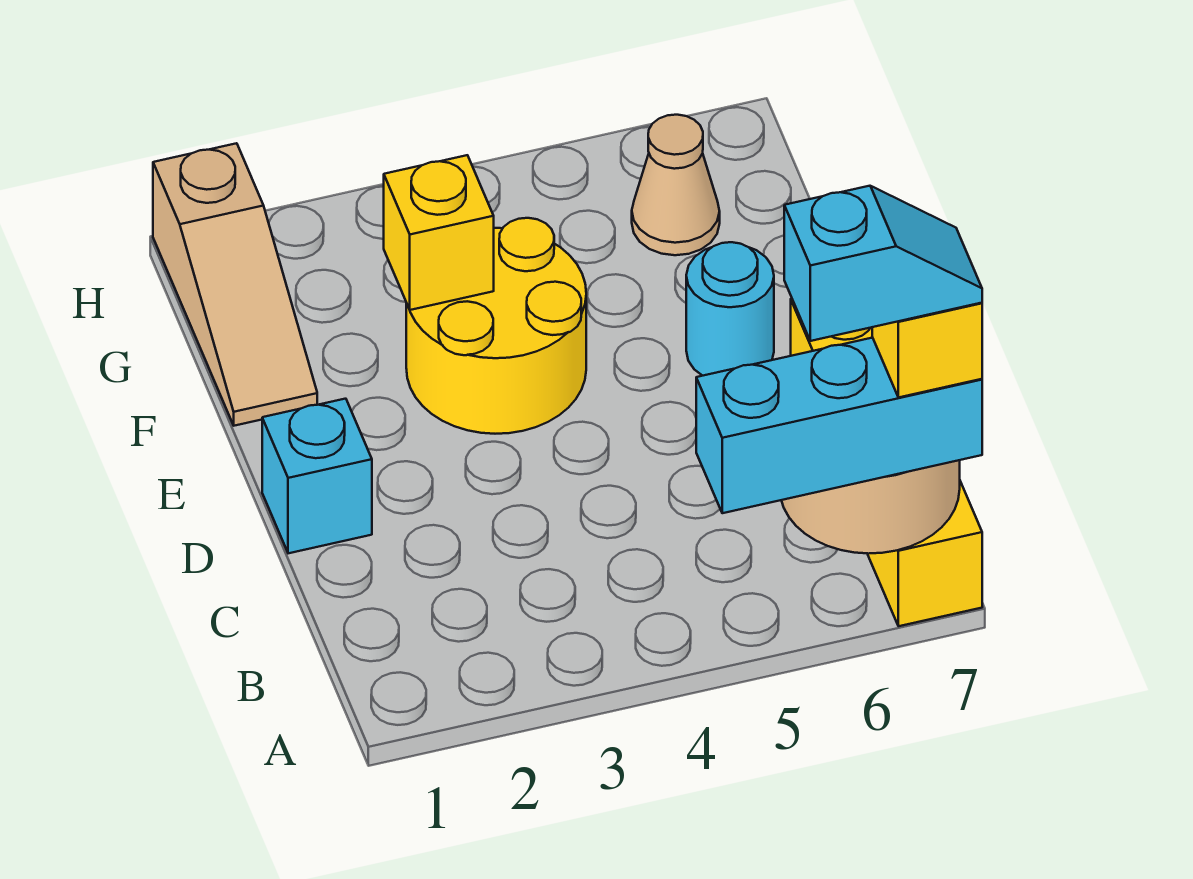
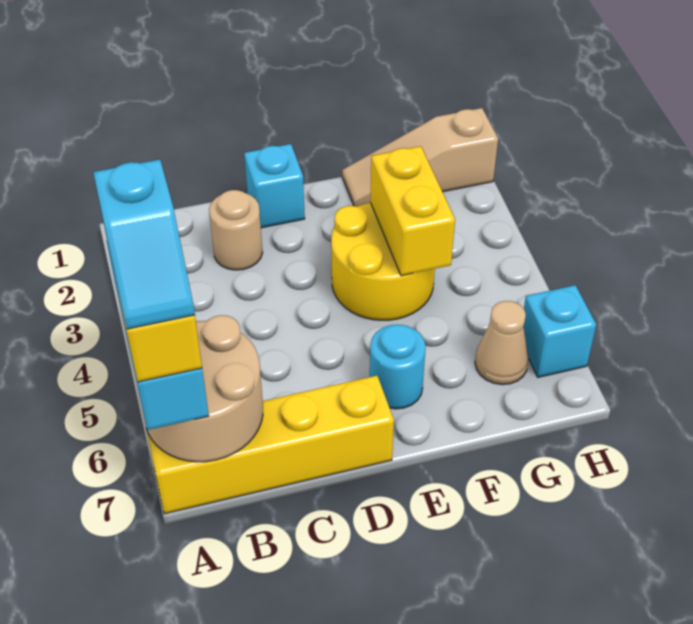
none -> tan round brick C2 level 1
yellow brick F3 level 2 -> yellow brick F3:F4 level 2
none -> cyan brick H6 level 1

